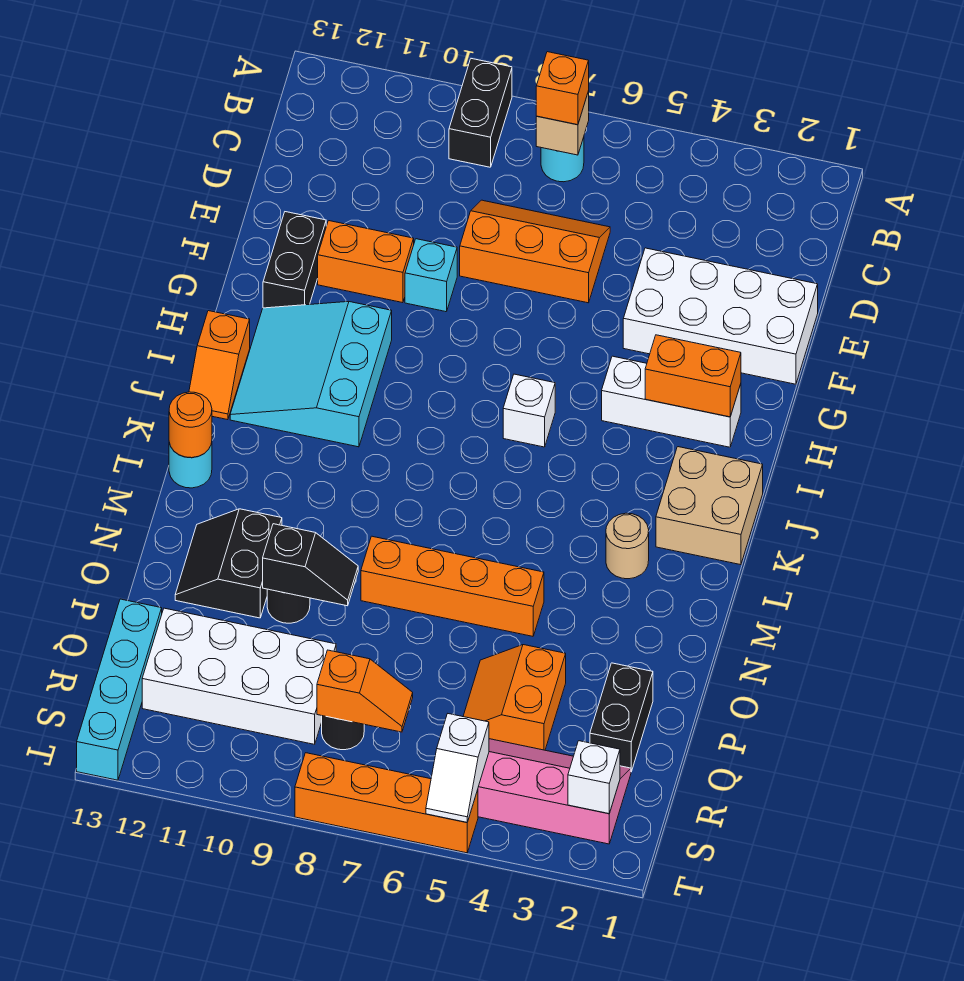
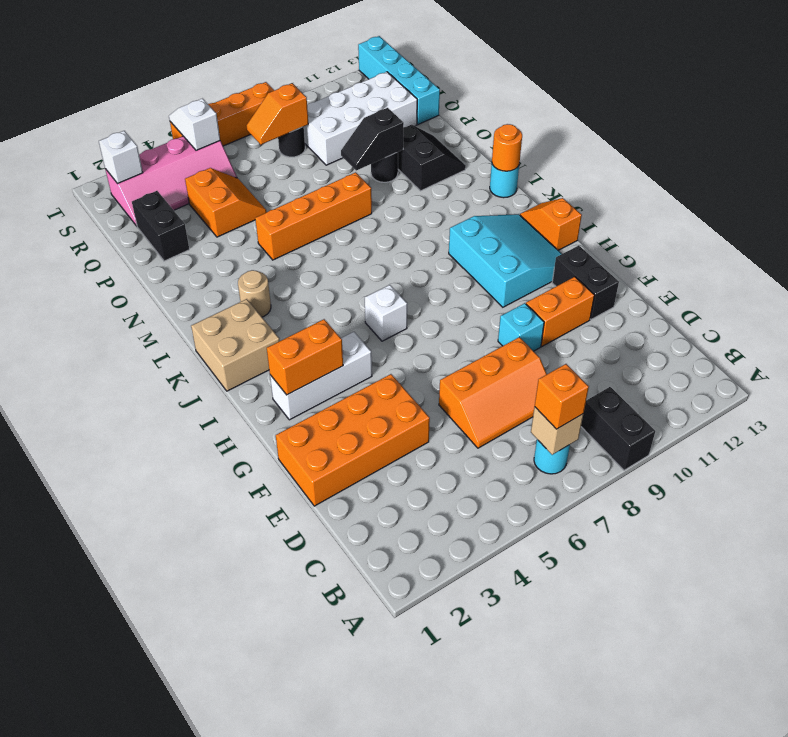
white brick E1:F4 level 1 -> orange brick E1:F4 level 1

